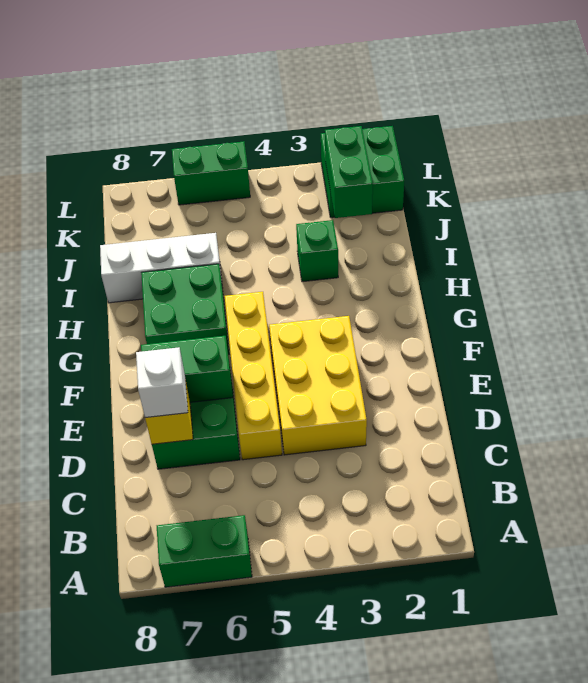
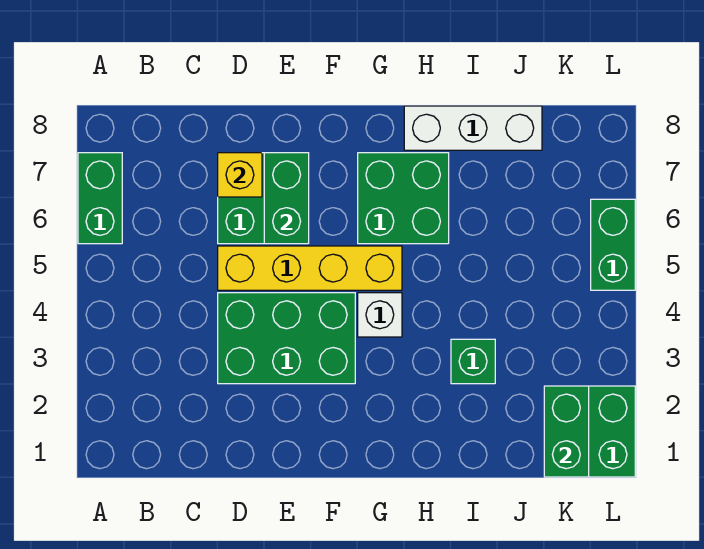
yellow brick D3:F4 level 1 -> green brick D3:F4 level 1
white brick D7 level 3 -> white brick G4 level 1
white brick I6:I8 level 1 -> white brick H8:J8 level 1
green brick J2:K2 level 2 -> green brick K1:K2 level 2

